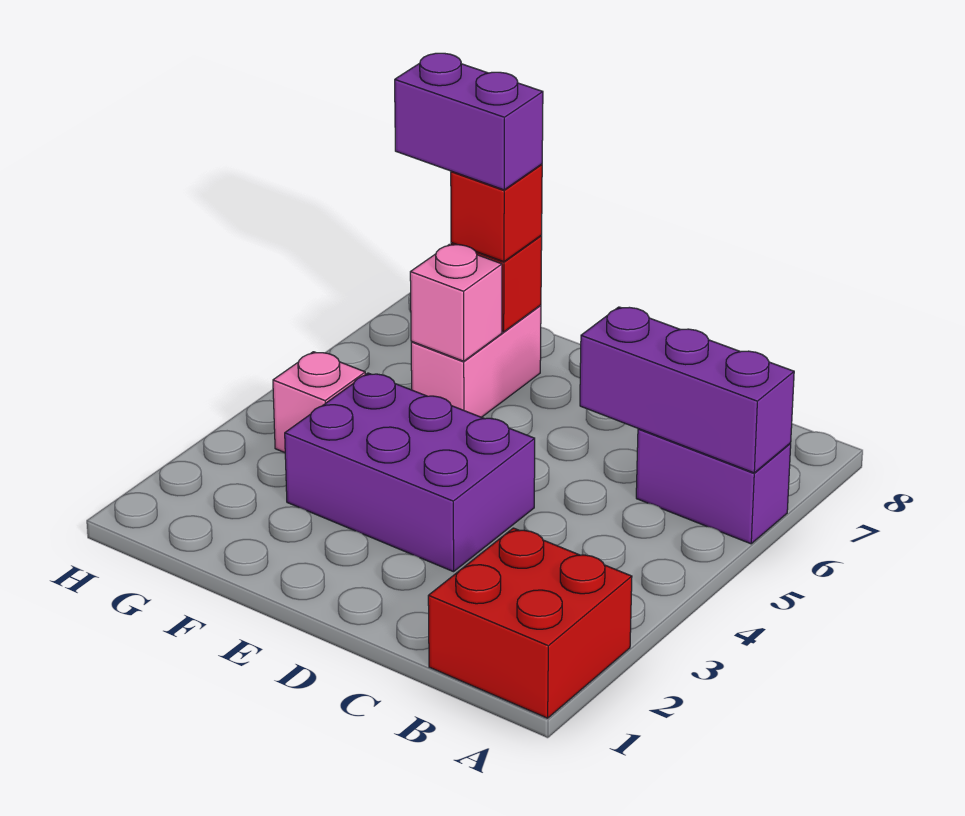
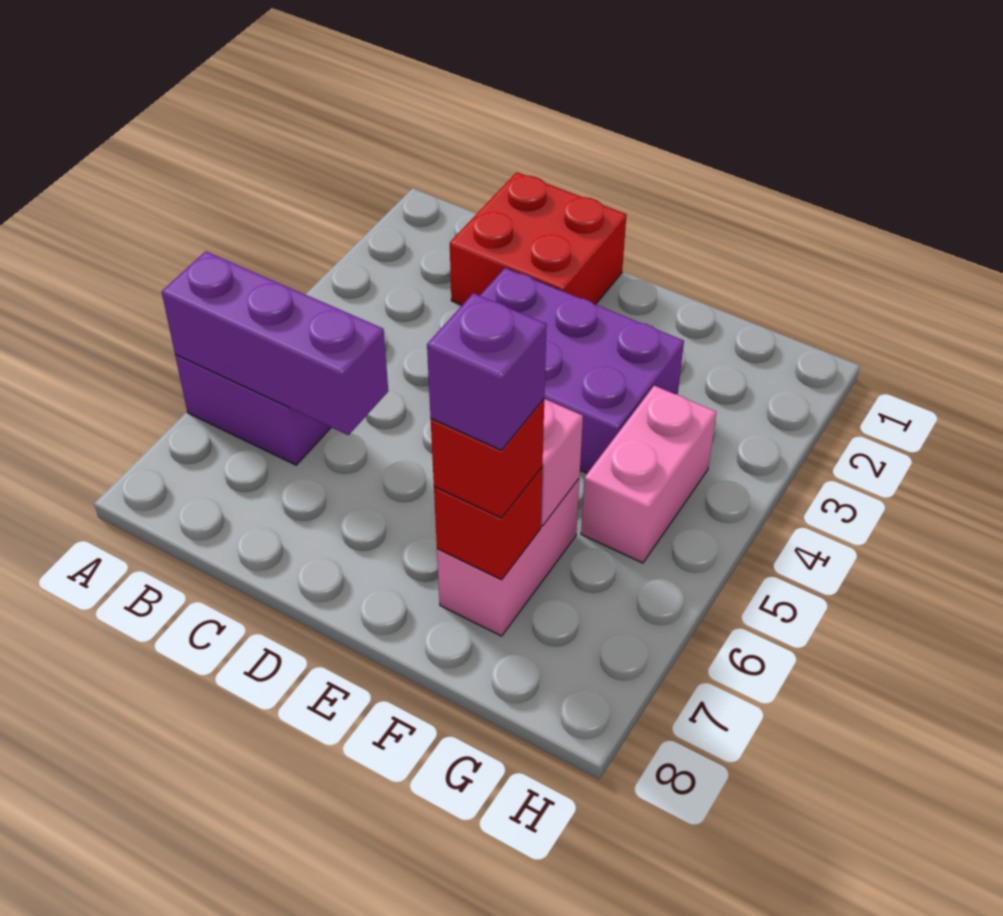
red brick A1:B2 level 1 -> red brick C1:D2 level 1
purple brick F7:G7 level 4 -> purple brick F7 level 4
pink brick G4 level 1 -> pink brick G4:G5 level 1

